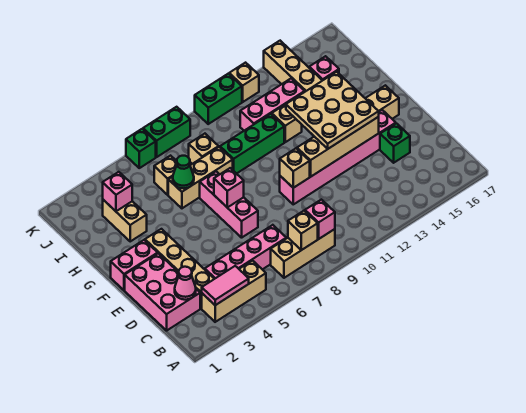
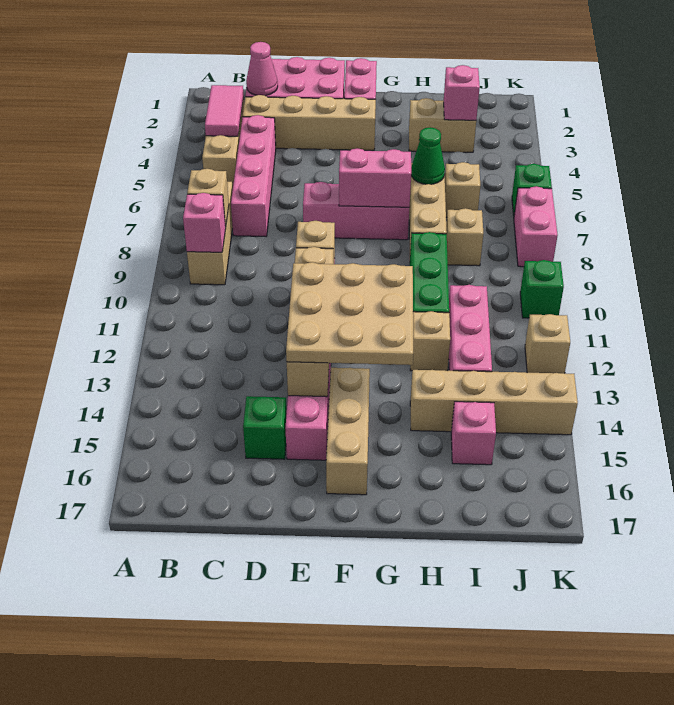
pink brick F7 level 2 -> pink brick F7:G7 level 2
green brick K7:K8 level 1 -> pink brick K7:K8 level 1
green brick K10:K11 level 1 -> green brick K10 level 1

